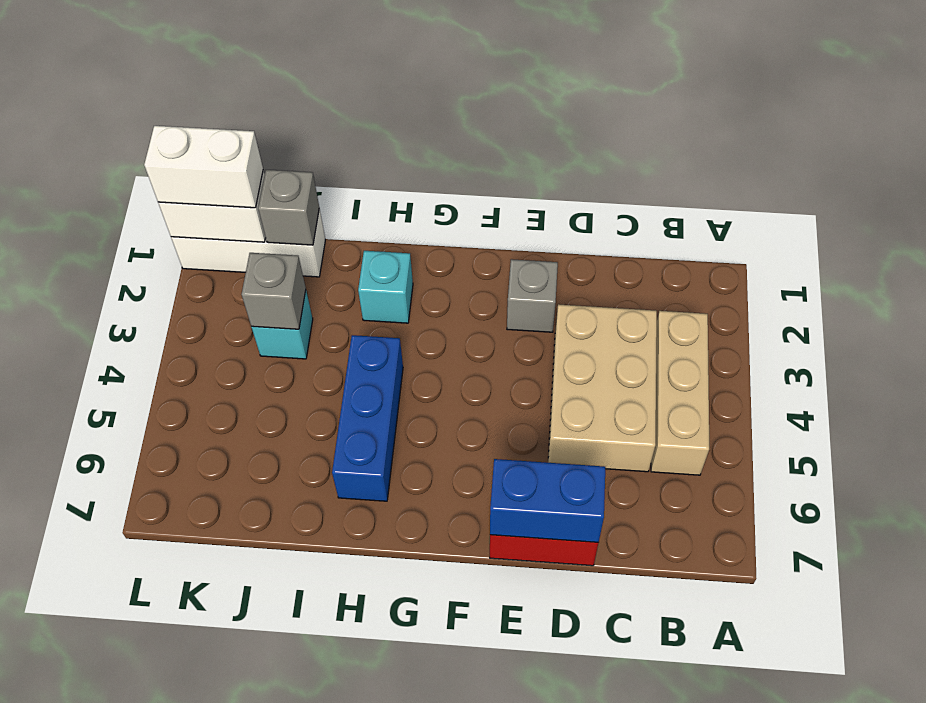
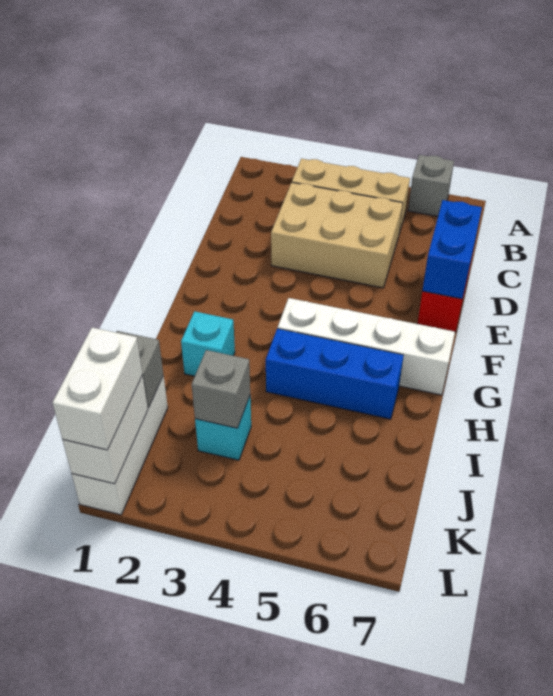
grey brick E2 level 1 -> grey brick A6 level 1
none -> white brick G4:G7 level 1

